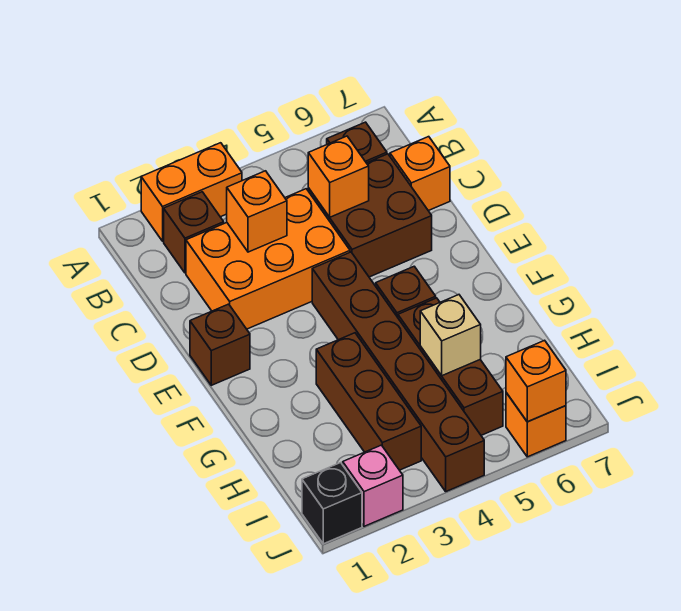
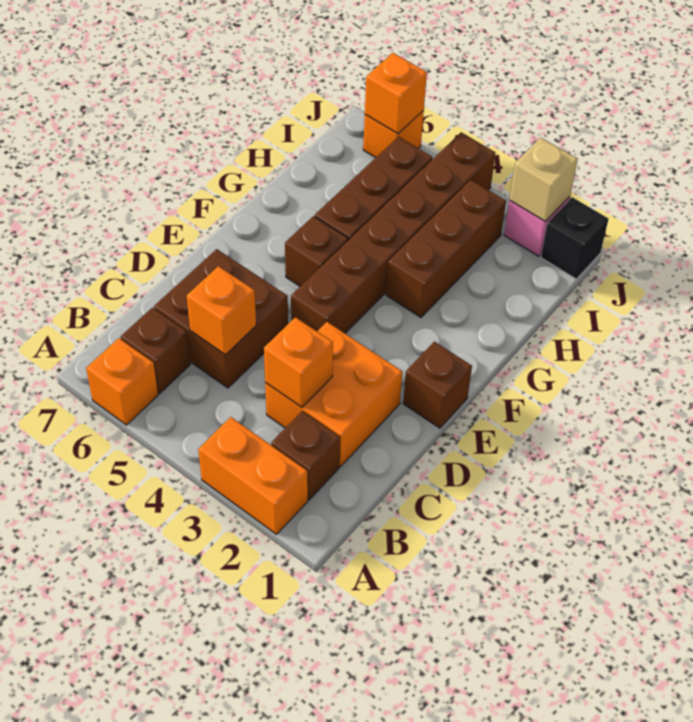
orange brick C2:D4 level 1 -> orange brick C2:D3 level 1
orange brick C7 level 1 -> orange brick A6 level 1
tan brick H5 level 2 -> tan brick J2 level 2

